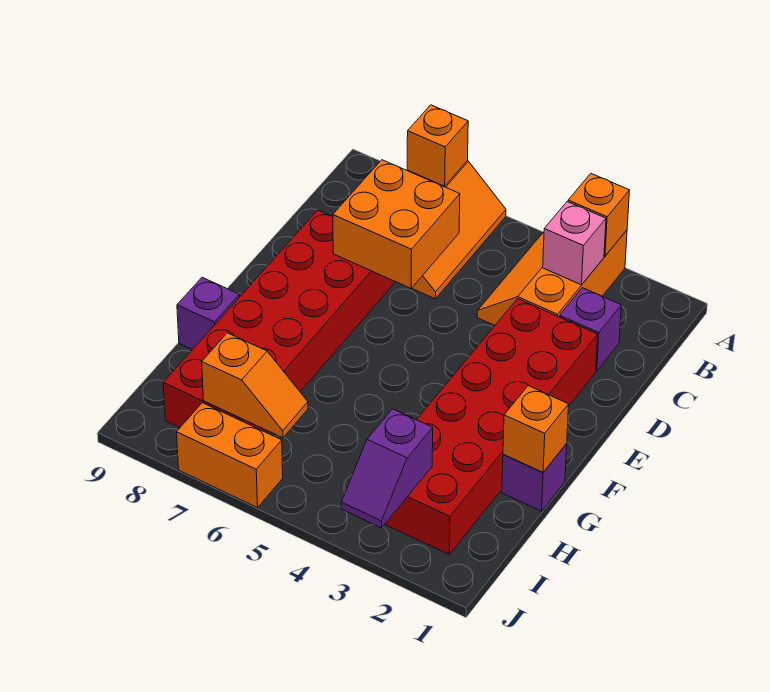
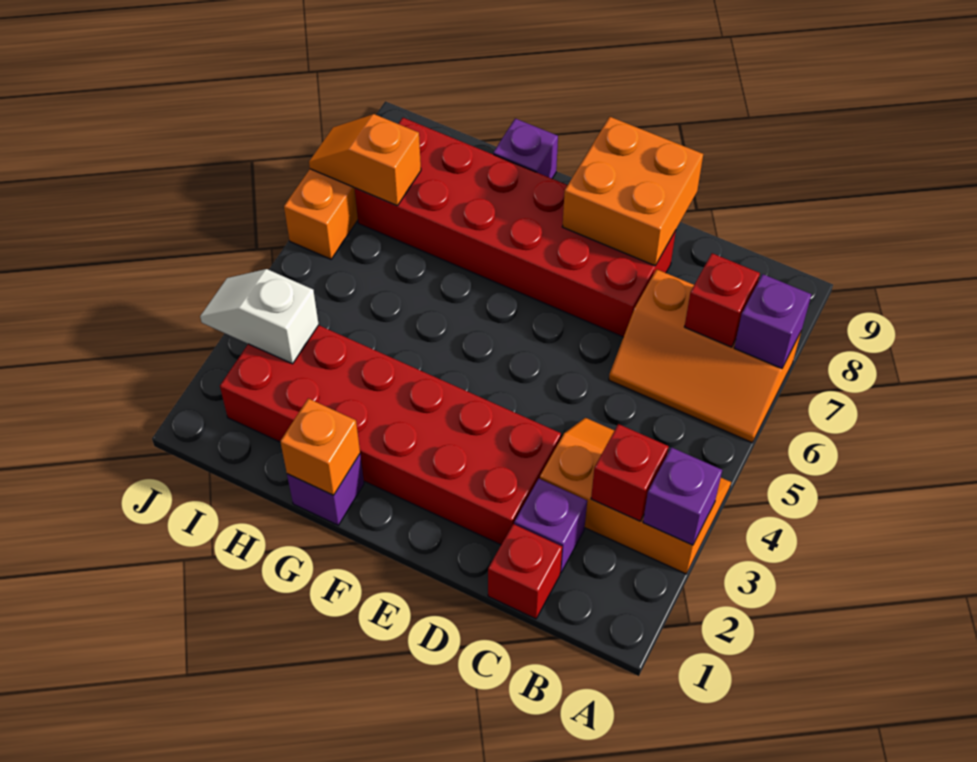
orange brick A3 level 2 -> purple brick A3 level 2
orange brick A7 level 2 -> purple brick A7 level 2
pink brick B3 level 2 -> red brick B3 level 2
none -> red brick B7 level 2
none -> red brick C1 level 1
orange brick C6:D7 level 2 -> orange brick D8:E9 level 2
purple slope I3:J3 level 2 top I -> white slope I3:J3 level 2 top I
orange slope I6:I7 level 2 top 7 -> orange slope I7:J7 level 2 top I

